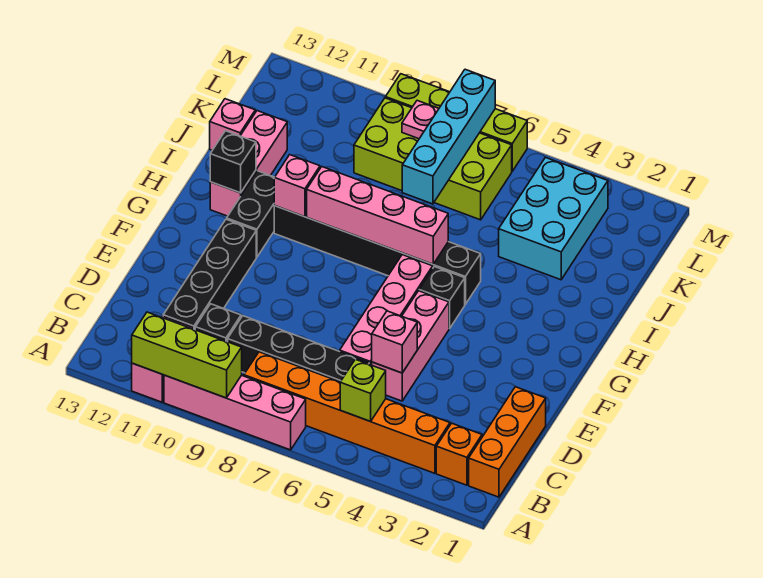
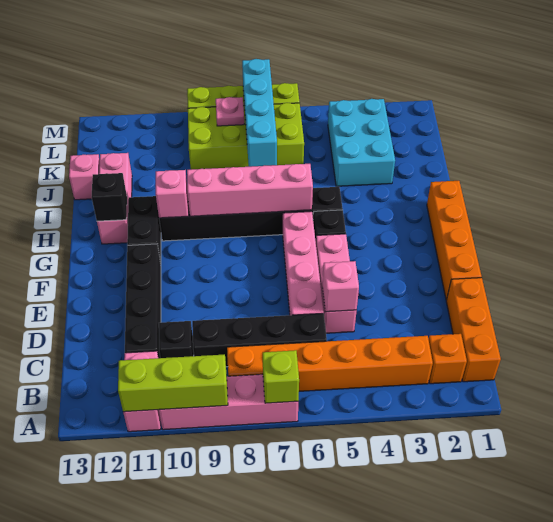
lime brick B5 level 2 -> lime brick A7 level 2
none -> orange brick E1:H1 level 1

